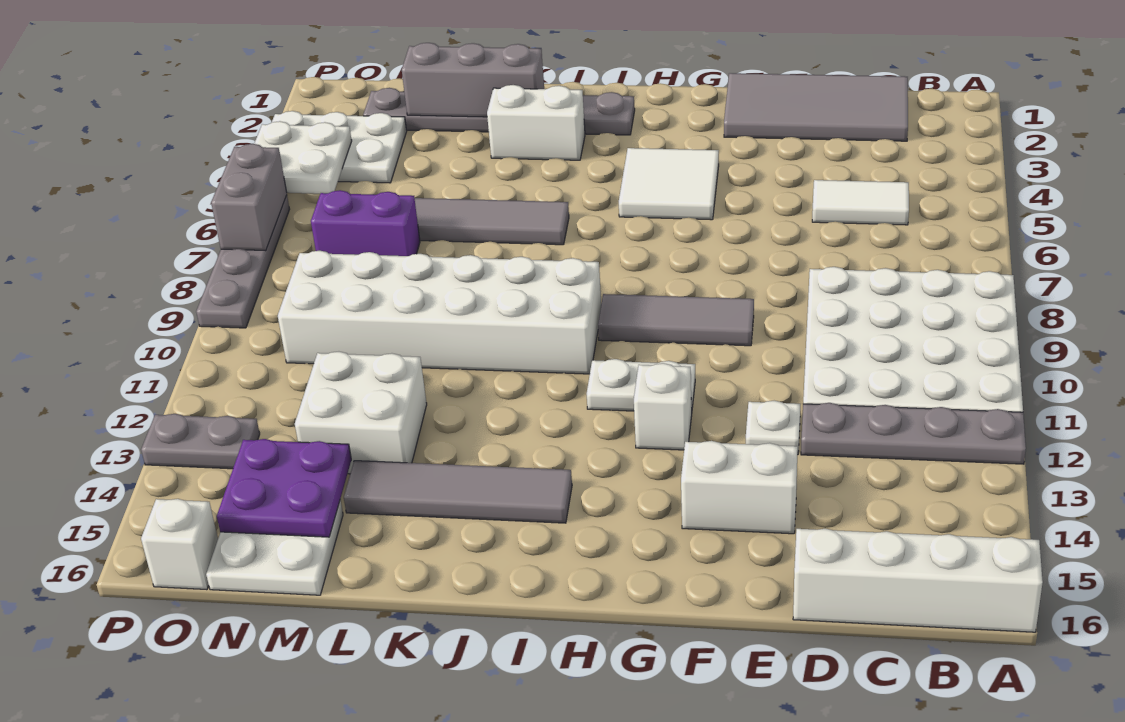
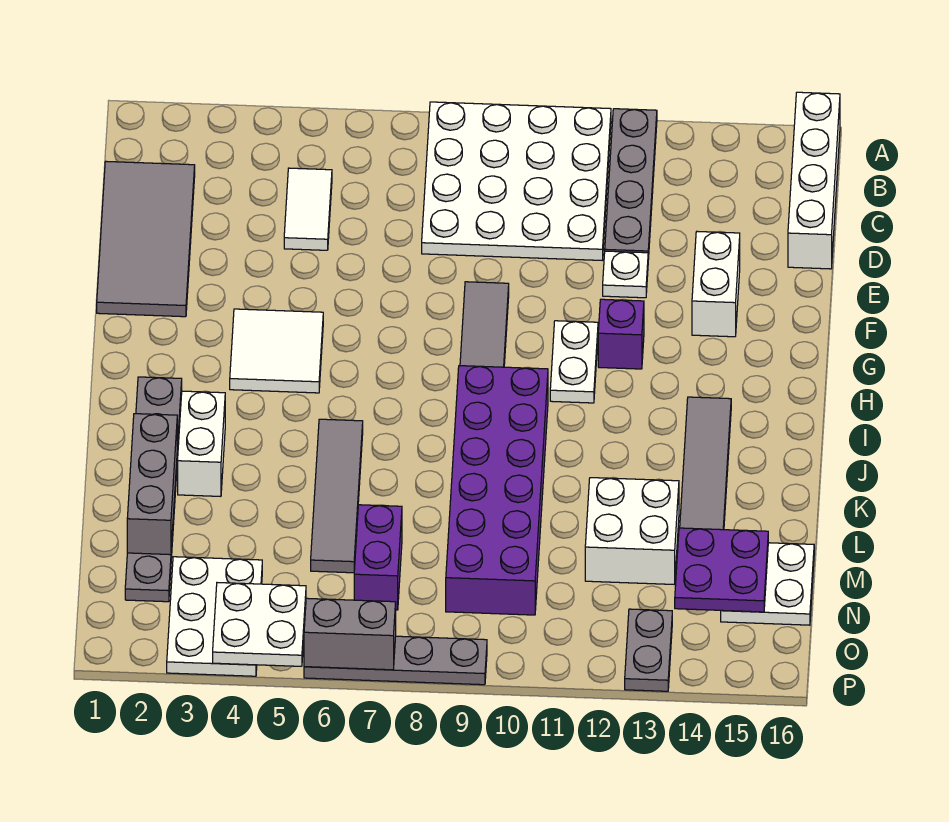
white brick G12 level 1 -> purple brick G12 level 1
white brick I9:N10 level 1 -> purple brick I9:N10 level 1
white brick O16 level 1 -> none

